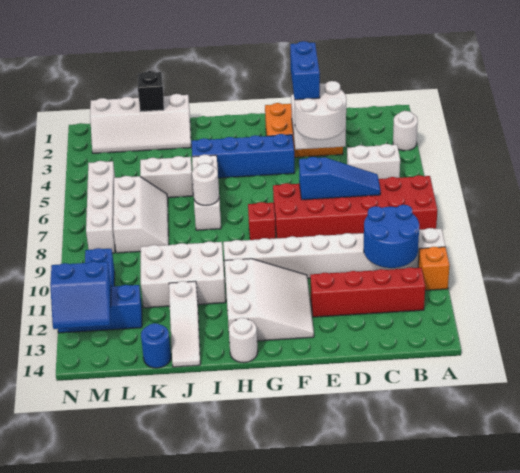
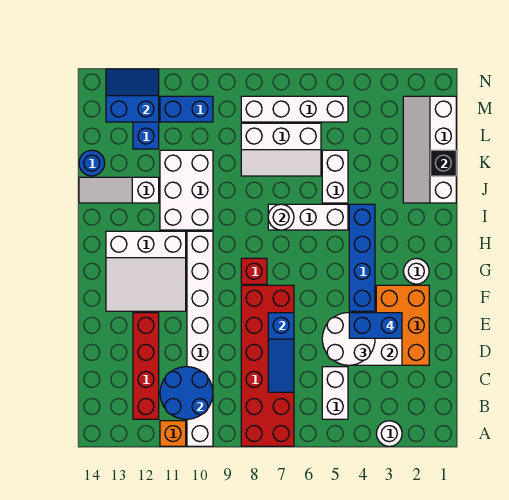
white round brick H14 level 1 -> white round brick G2 level 1
blue slope M12:N13 level 2 top 12 -> blue slope M12:N13 level 2 top M

